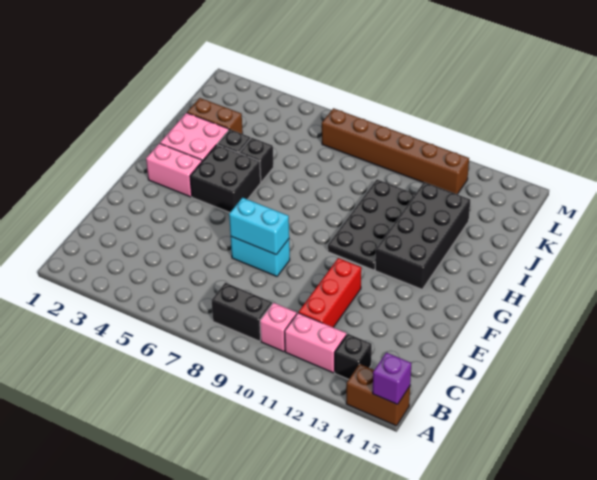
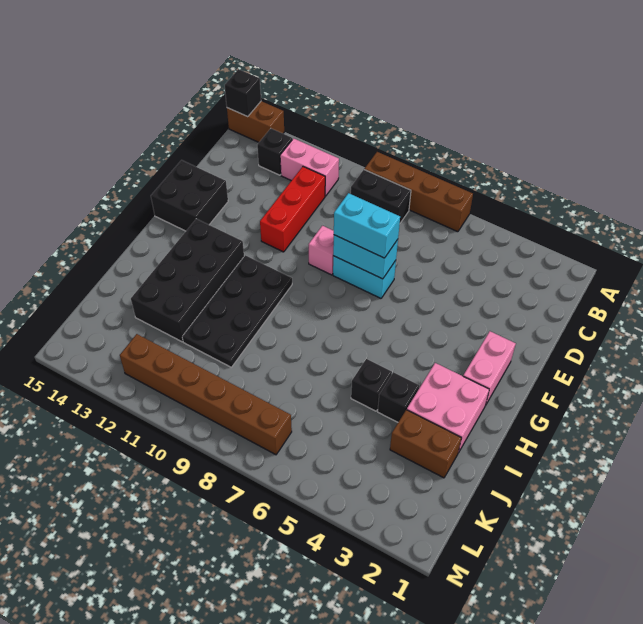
none -> brown brick A6:A9 level 1
purple brick A15 level 2 -> black brick A15 level 2
pink brick B10 level 1 -> pink brick E9 level 1
none -> cyan brick E7:E8 level 3
pink brick G2:G3 level 1 -> pink brick F2:G2 level 1
black brick G4:H5 level 1 -> black brick E14:F15 level 1

